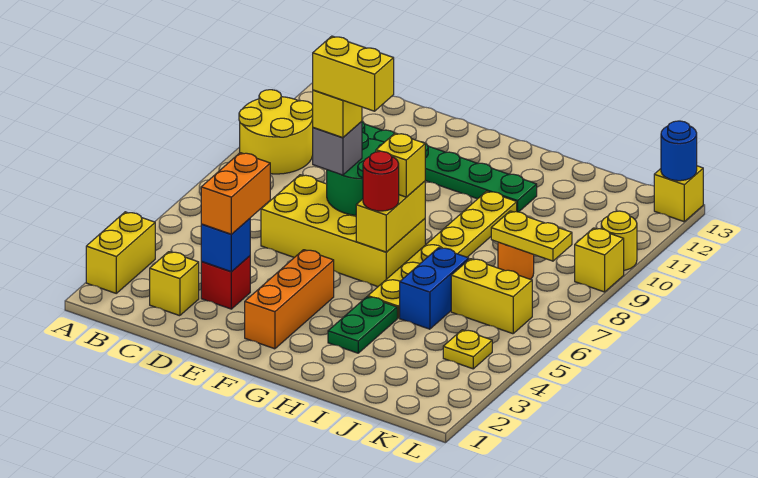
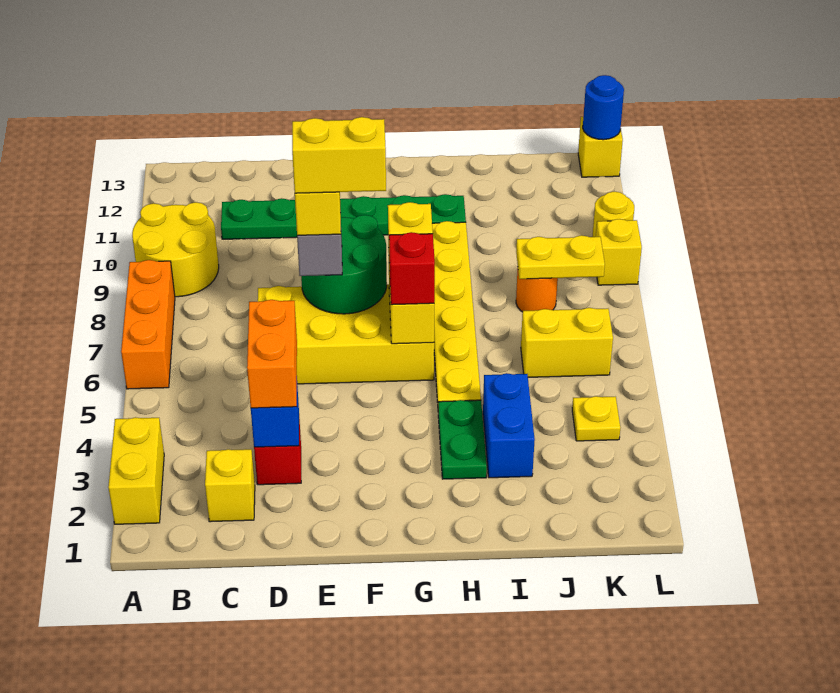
orange brick F2:F4 level 1 -> orange brick A6:A8 level 1
red round brick G6 level 3 -> red brick G6 level 3
blue brick I5:I6 level 1 -> blue brick I3:I4 level 1

